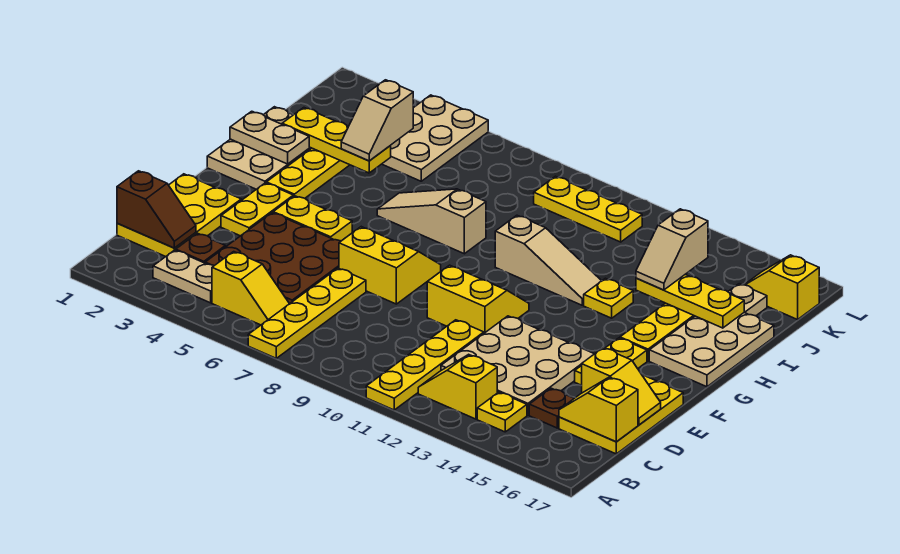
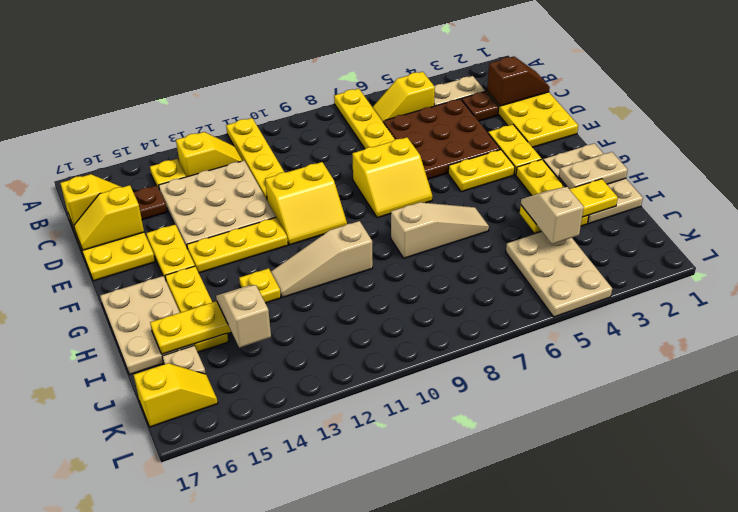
brown slope C1:C2 level 2 top 1 -> brown slope C1:C2 level 2 top 2
yellow plate K9:K11 level 1 -> yellow plate F12:F14 level 1

